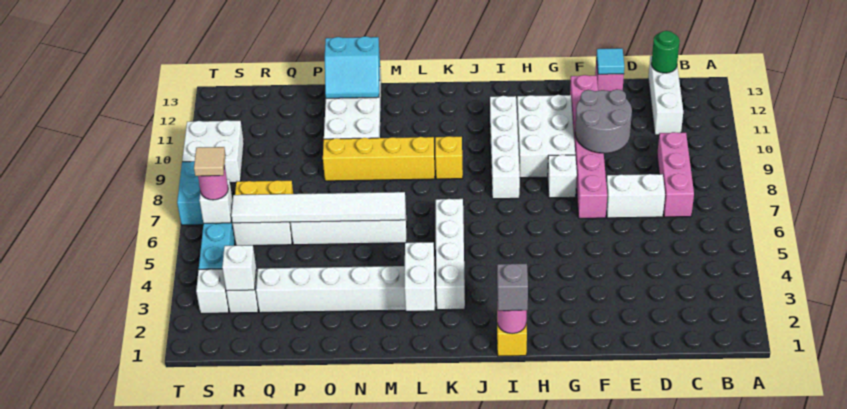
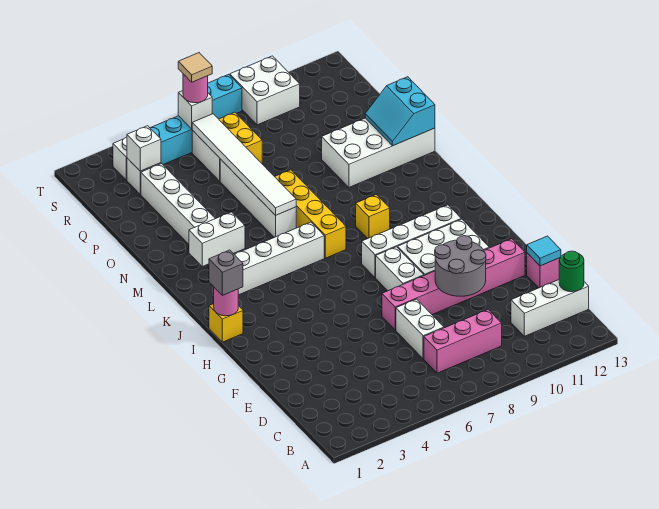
white brick G8 level 1 -> white brick G8:H8 level 1
yellow brick L9:O9 level 1 -> yellow brick K7:N7 level 1

